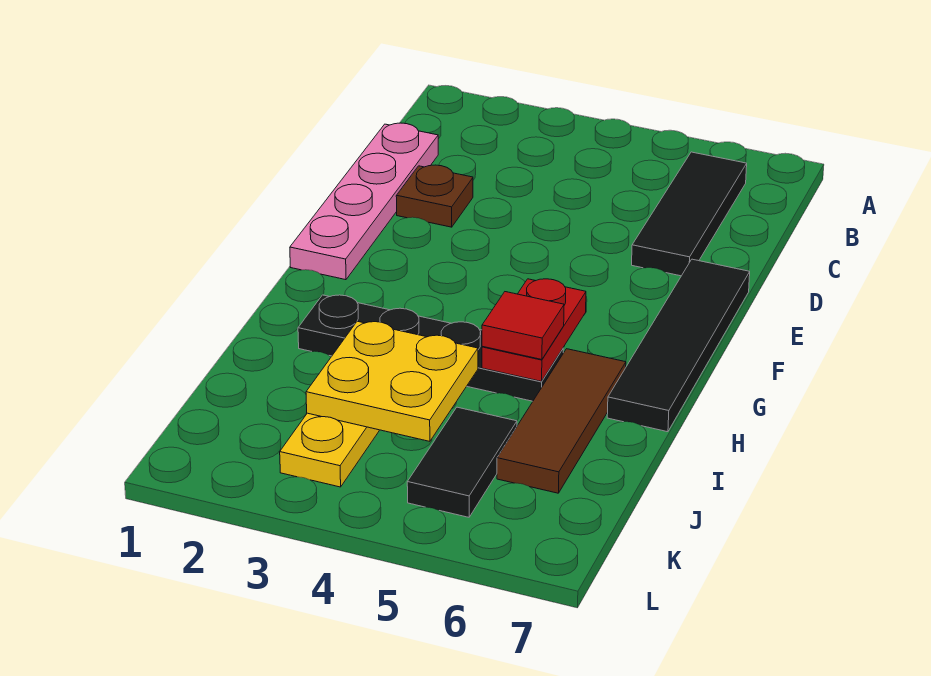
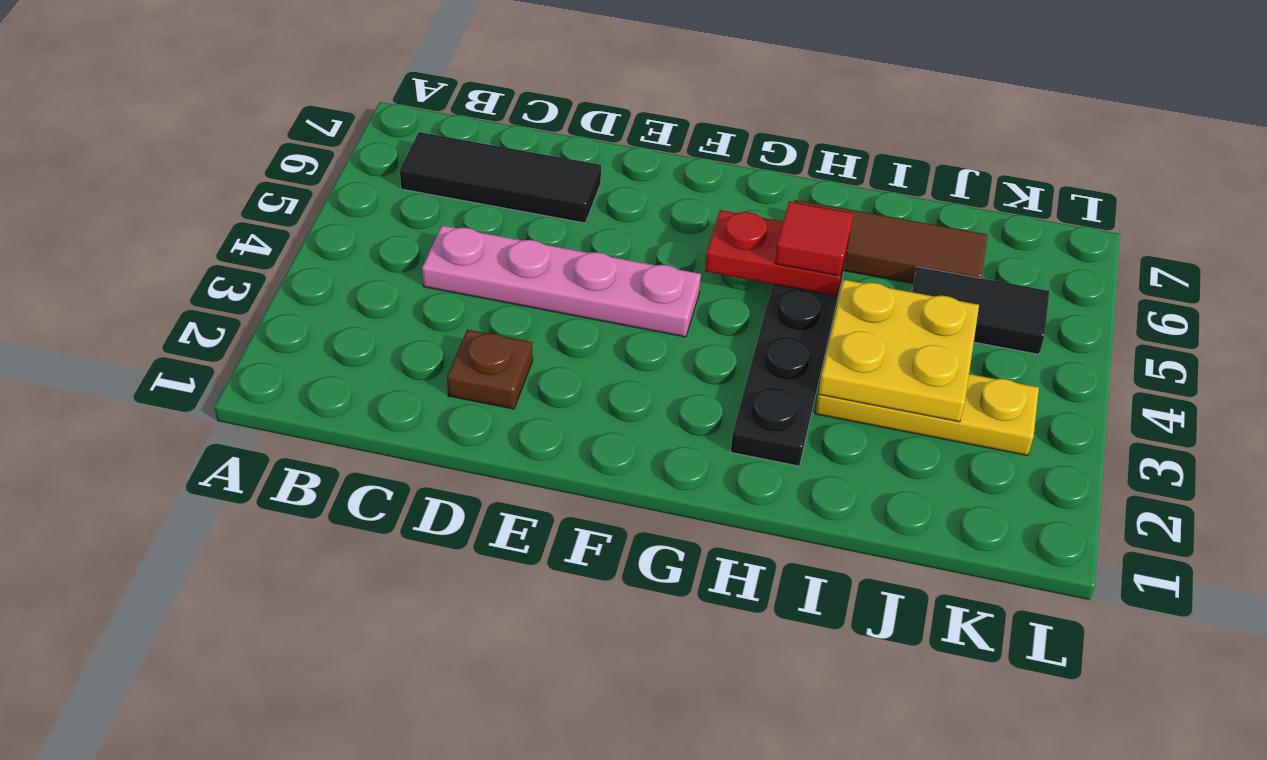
pink plate C1:F1 level 1 -> pink plate C4:F4 level 1
black tile E7:H7 level 1 -> none

